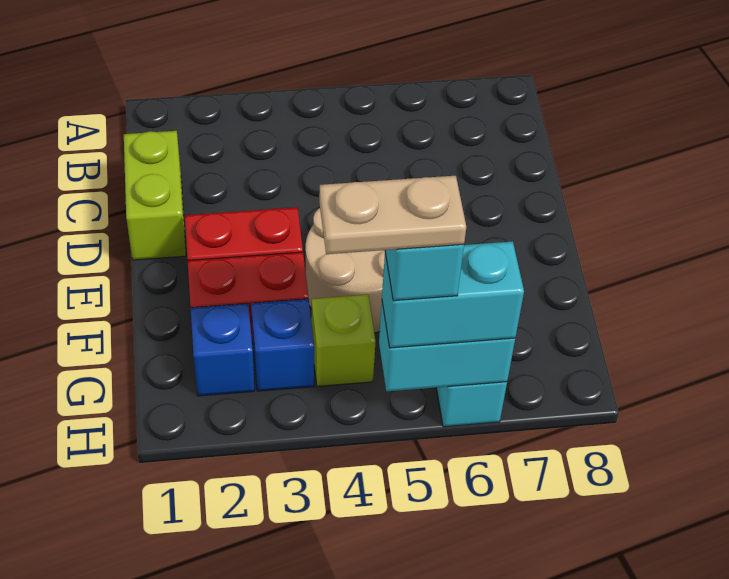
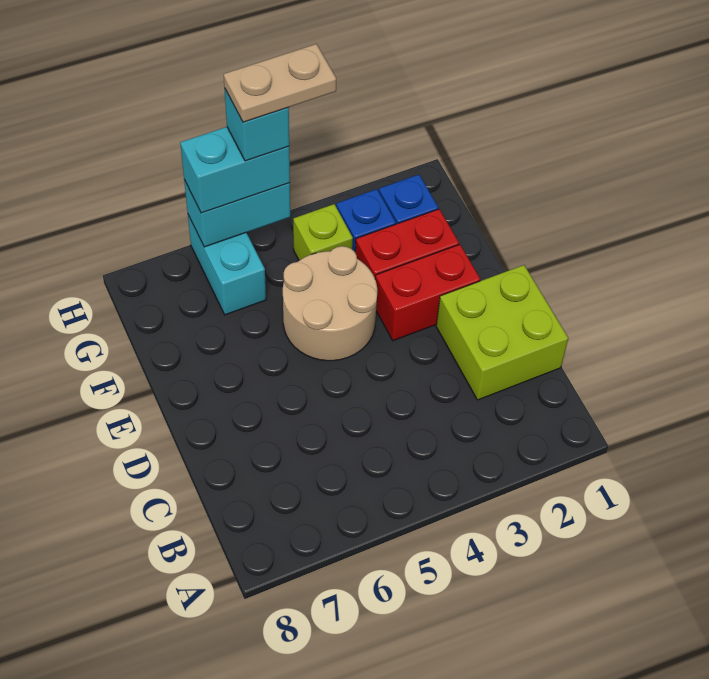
lime brick C1:D1 level 1 -> lime brick C1:D2 level 1

